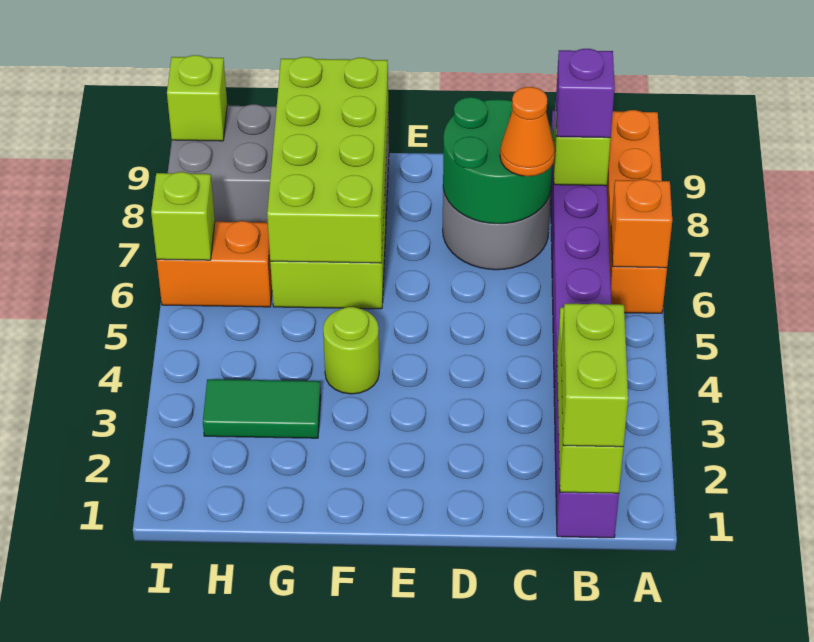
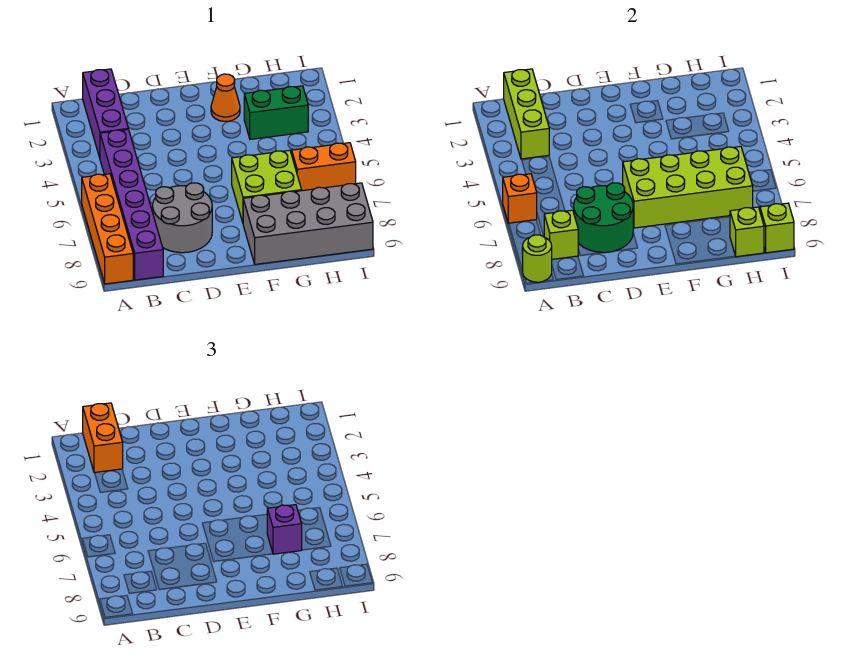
lime brick B1:B2 level 3 -> orange brick B1:B2 level 3
purple brick B8 level 3 -> purple brick G7 level 3
orange cone C7 level 3 -> orange cone F2 level 1
lime round brick F4 level 1 -> lime round brick A9 level 2
lime brick F6:G9 level 2 -> lime brick E6:H7 level 2
green tile G3:H3 level 1 -> green brick G3:H3 level 1
lime brick I6 level 2 -> lime brick H9 level 2

